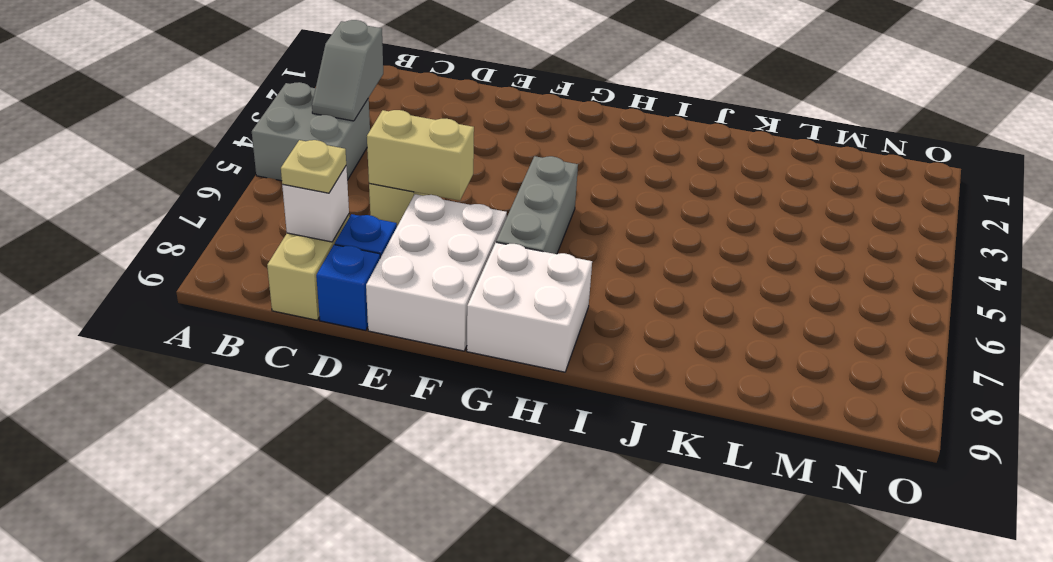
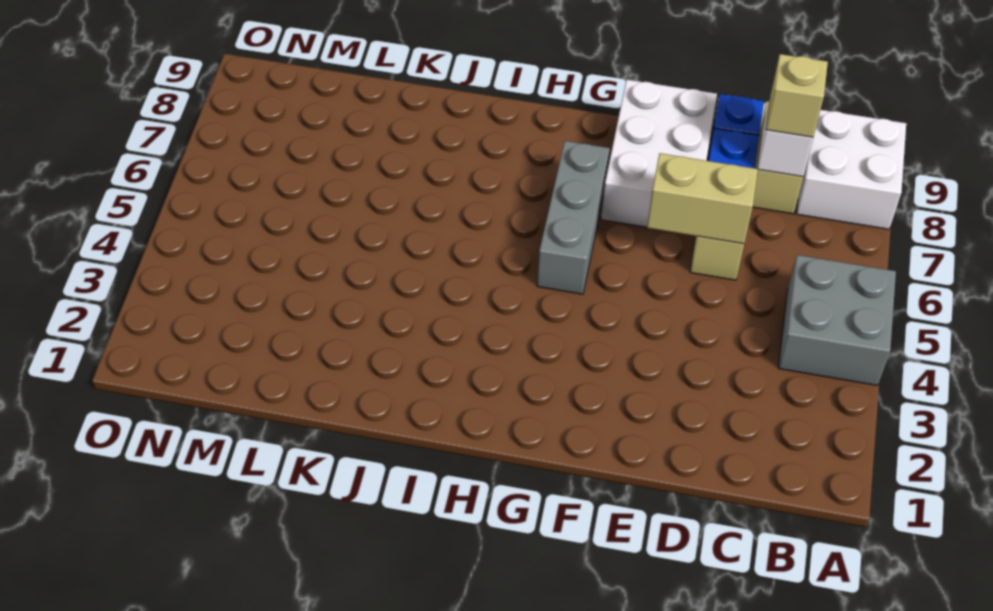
grey slope B3:B4 level 2 top 3 -> none
tan plate C8 level 3 -> tan brick C8 level 3
white brick G8:H9 level 1 -> white brick A8:B9 level 1

